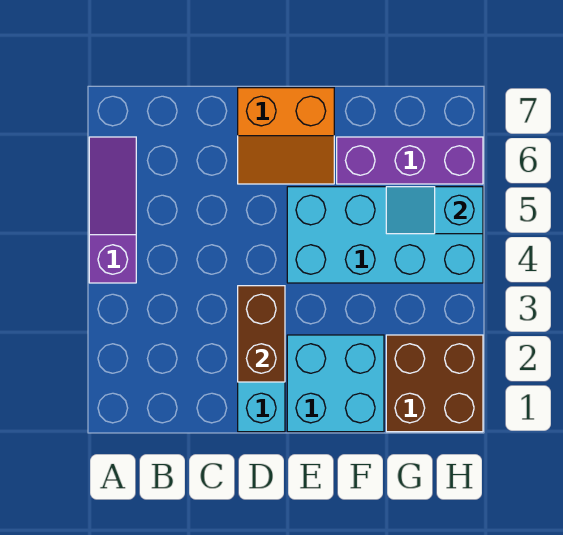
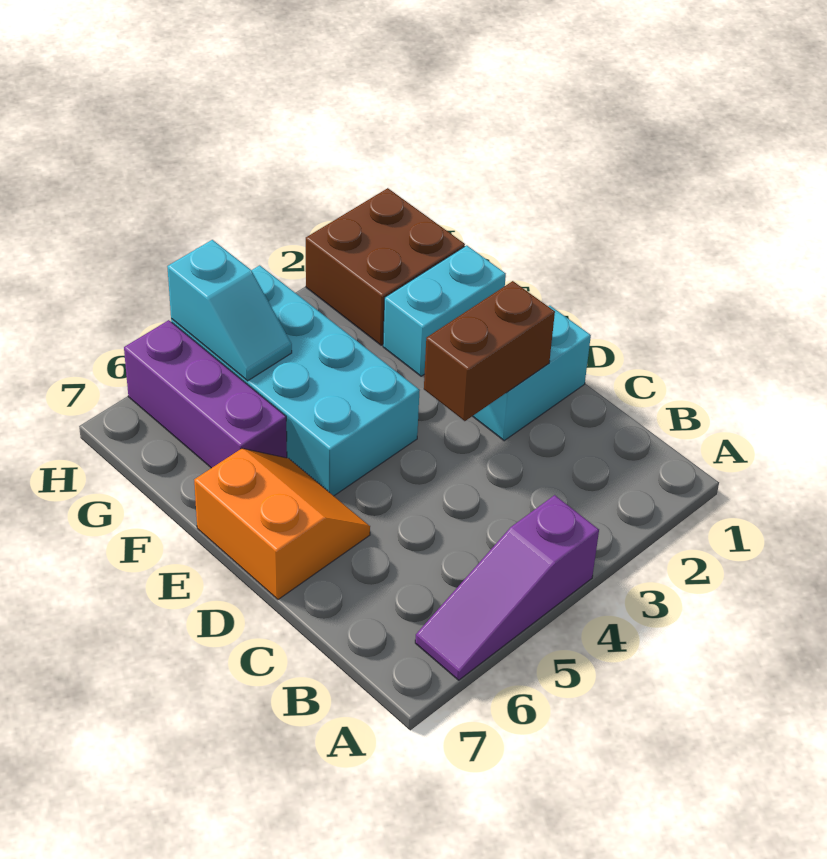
cyan brick E1:F2 level 1 -> cyan brick F1:F2 level 1

